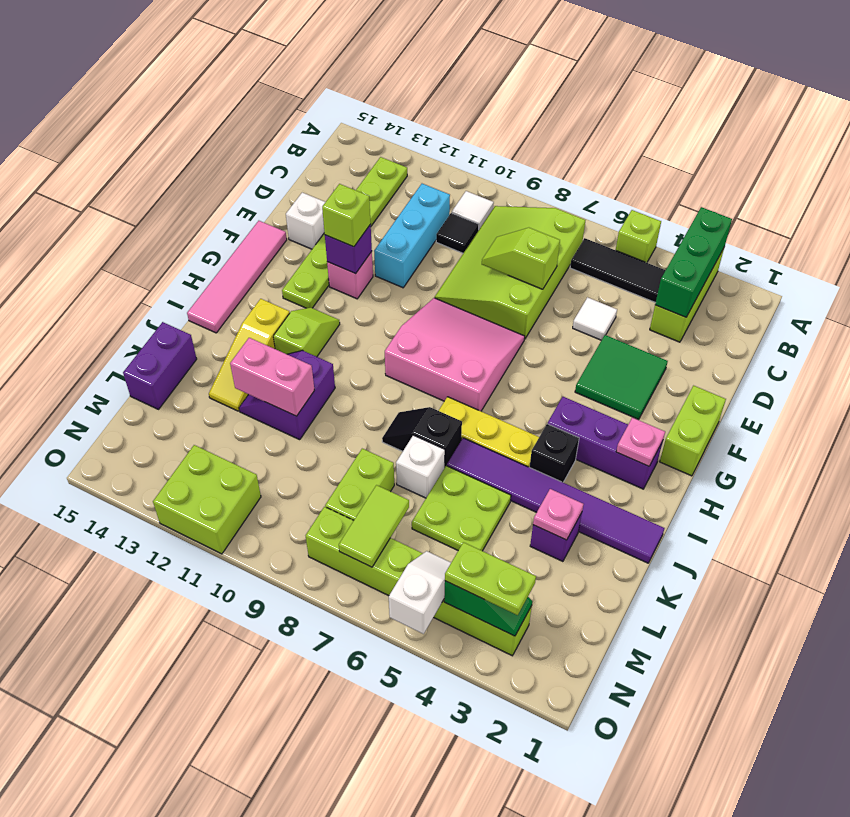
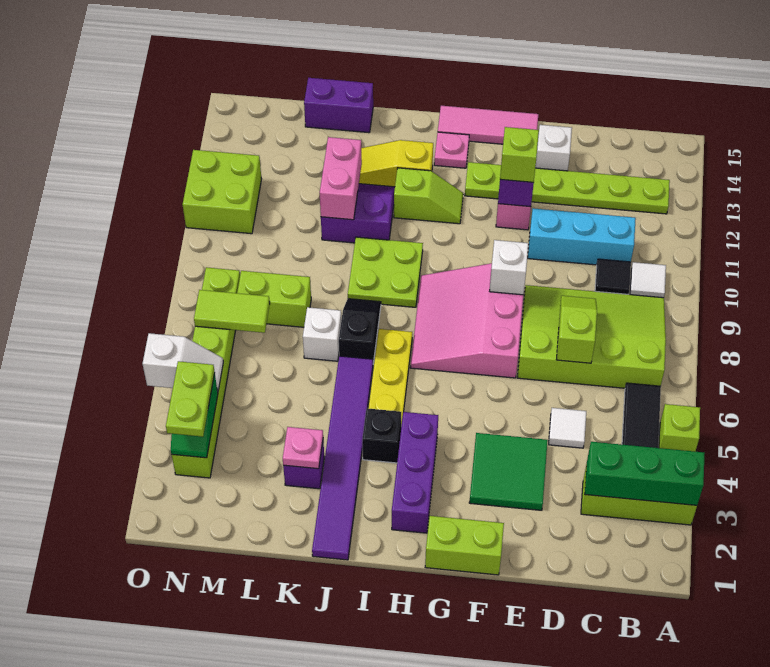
pink slope F7:H9 level 1 top H -> pink slope F7:H9 level 1 top F
none -> white brick F9 level 2
pink tile F15:I15 level 1 -> pink tile F15:H15 level 1
pink plate H2 level 2 -> pink plate H14 level 1
lime plate K5:L6 level 1 -> lime plate I9:J10 level 1

